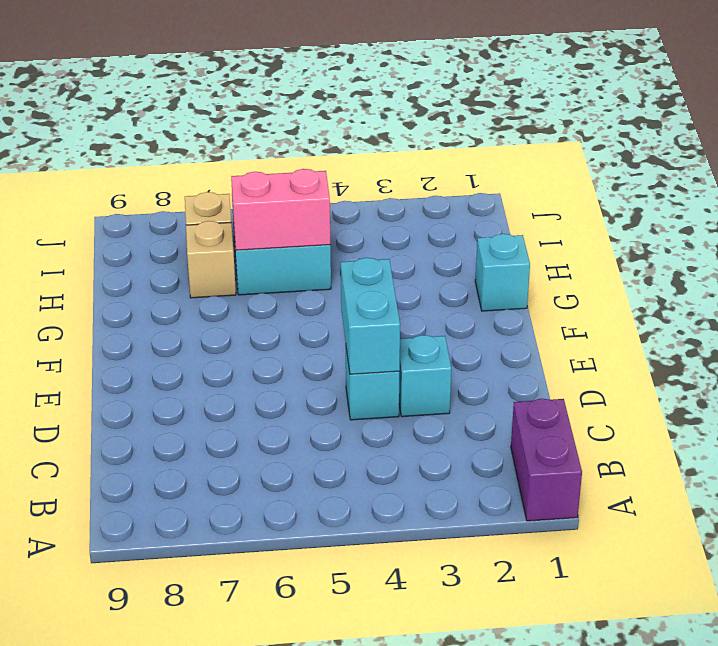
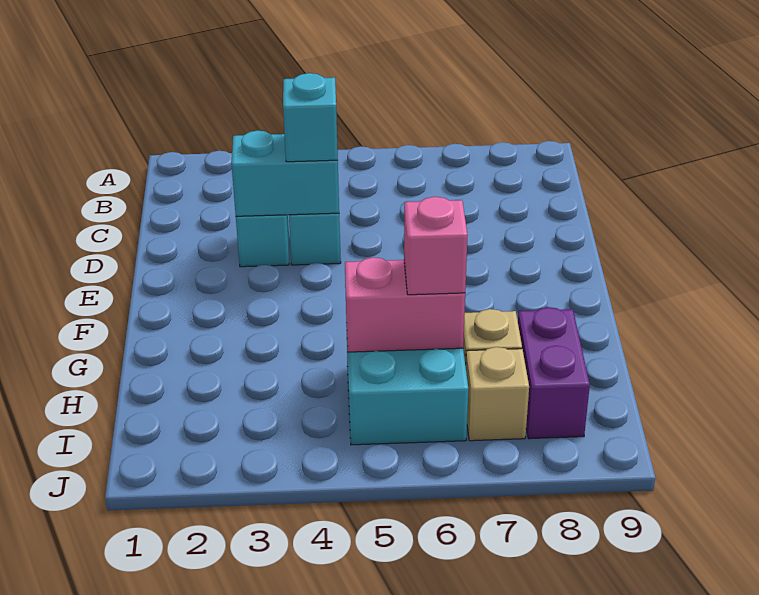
purple brick A1:B1 level 1 -> purple brick H8:I8 level 1
cyan brick D4:E4 level 2 -> cyan brick D3:D4 level 2
cyan brick G1 level 1 -> cyan brick D4 level 3
none -> pink brick H6 level 3

